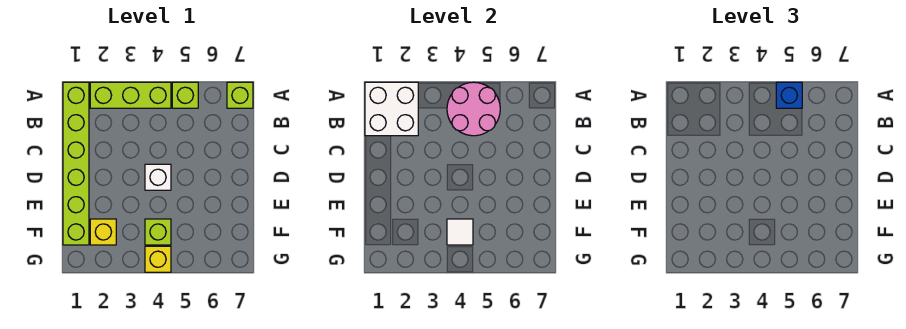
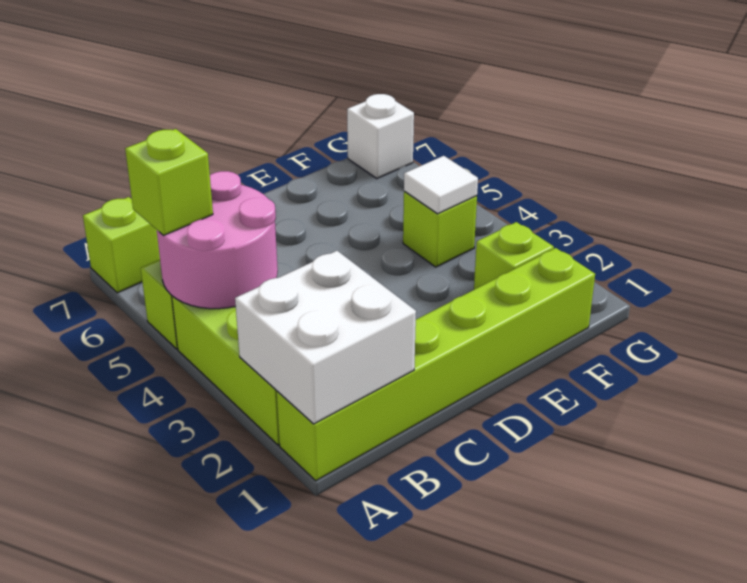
blue brick A5 level 3 -> lime brick A5 level 3
white brick D4 level 1 -> white brick G7 level 1
yellow brick F2 level 1 -> lime brick F2 level 1
yellow brick G4 level 1 -> none

